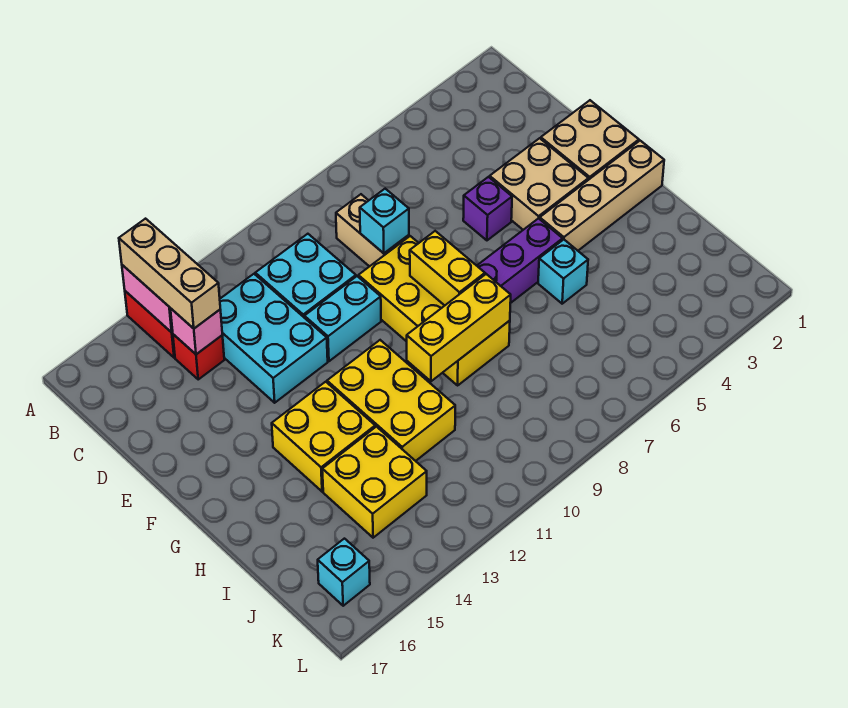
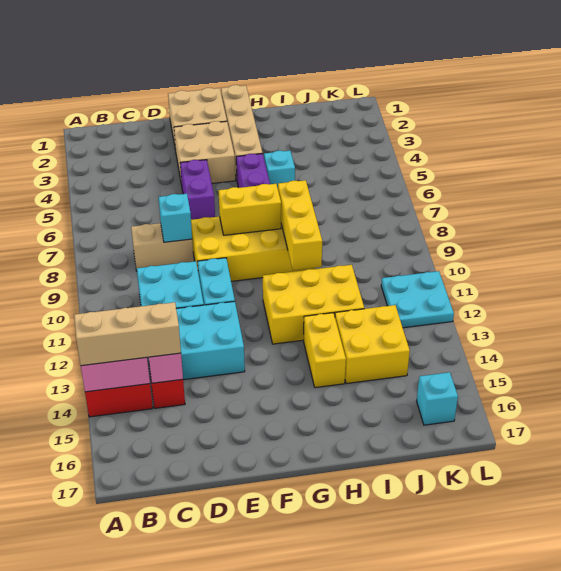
purple brick E5 level 1 -> purple brick E5:E6 level 1
yellow brick G13:H14 level 1 -> yellow brick H13:H14 level 1
none -> cyan plate K11:L12 level 1

